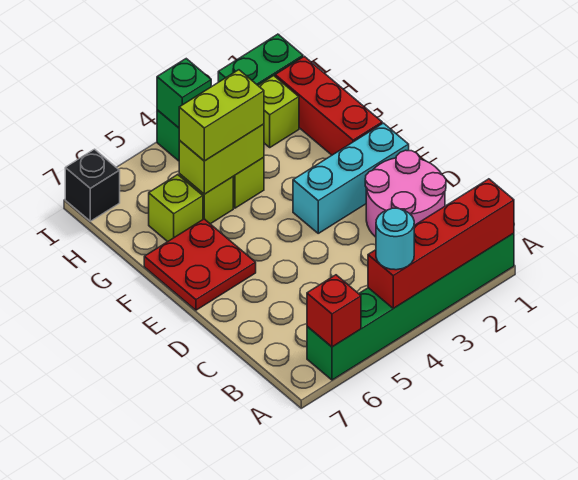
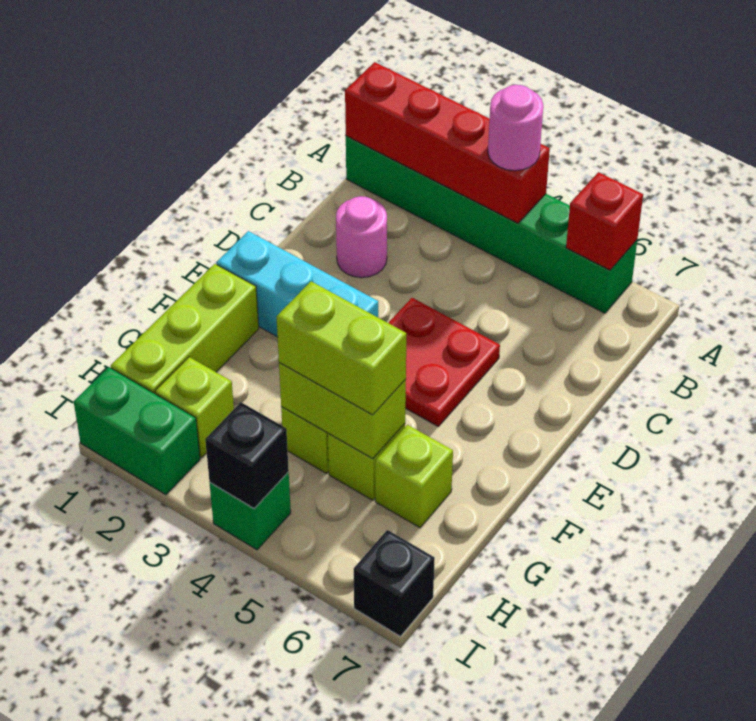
cyan round brick A4 level 3 -> pink round brick A4 level 3
pink round brick C1:D2 level 1 -> pink round brick C2 level 1
red plate E6:F7 level 1 -> red plate D4:E5 level 1
red brick F1:H1 level 1 -> lime brick F1:H1 level 1
green brick I4 level 2 -> black brick I4 level 2

